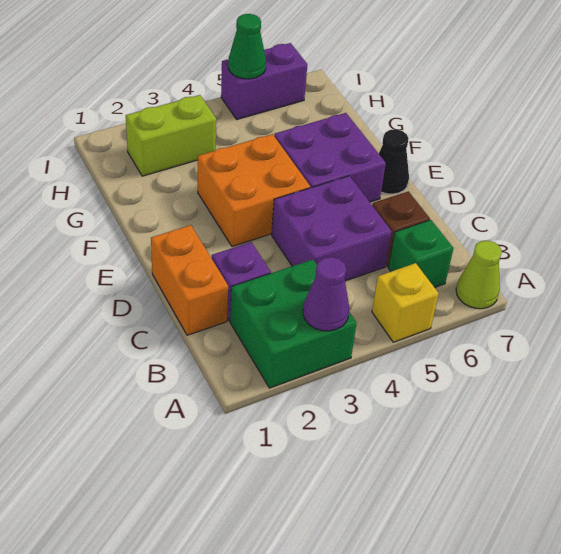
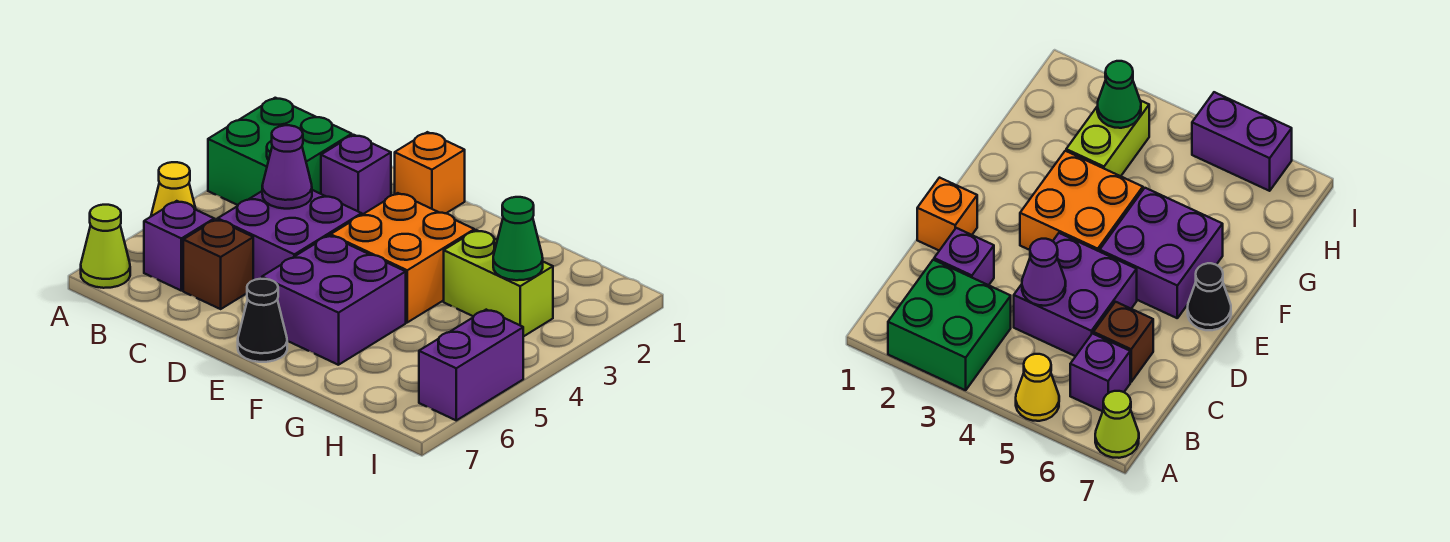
purple cone A3 level 2 -> purple cone C4 level 2
yellow brick A5 level 1 -> yellow cone A5 level 1
green brick B6 level 1 -> purple brick B6 level 1
orange brick C1:D1 level 1 -> orange brick D1 level 1
lime brick H2:H3 level 1 -> lime brick G3:H3 level 1
green cone I5 level 2 -> green cone H3 level 2

